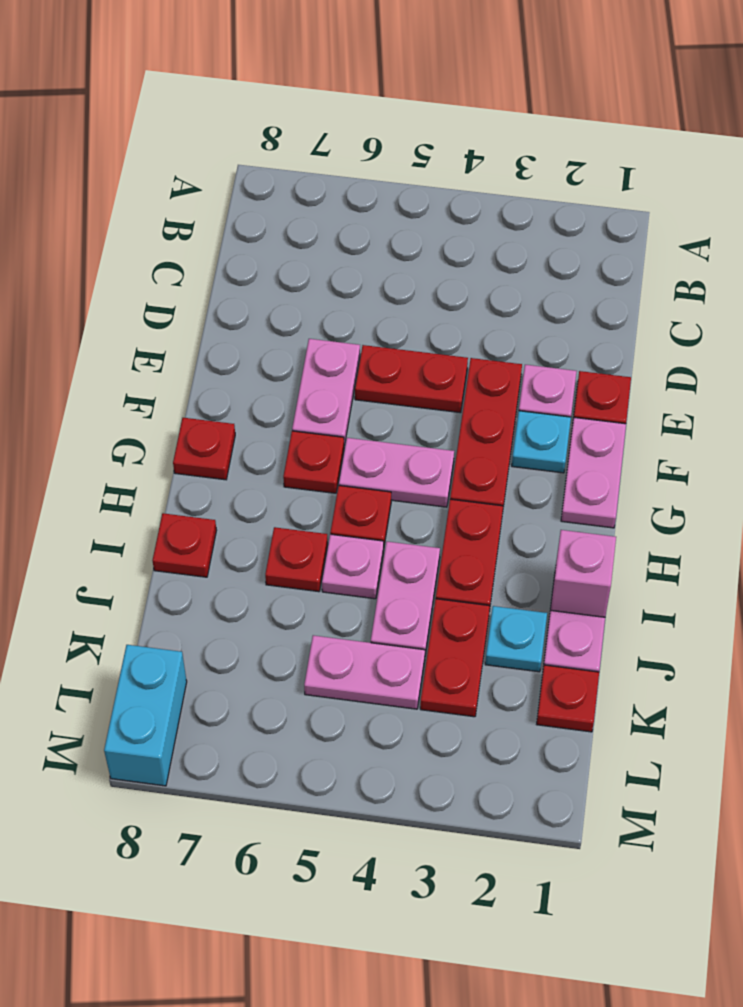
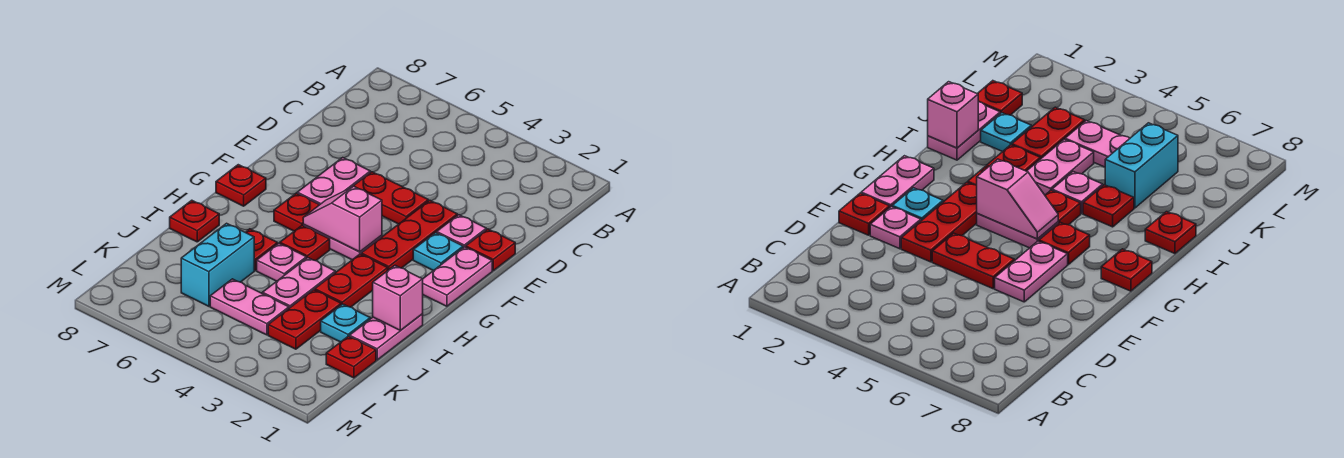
none -> pink slope G4:G5 level 2 top 4
cyan brick L8:M8 level 1 -> cyan brick J6:K6 level 1

